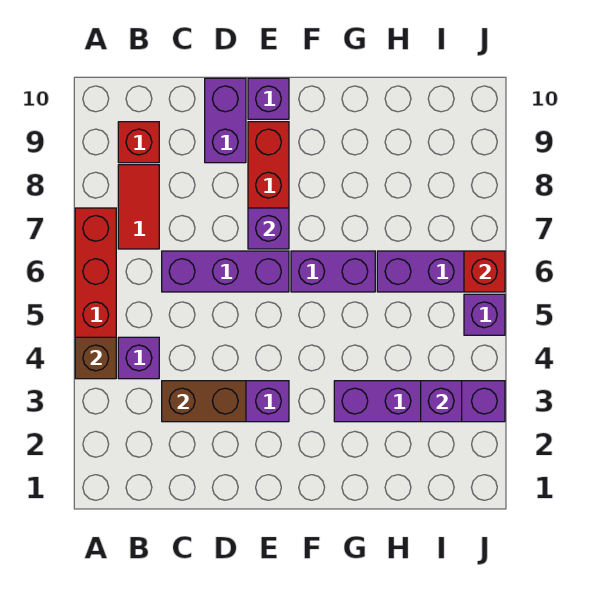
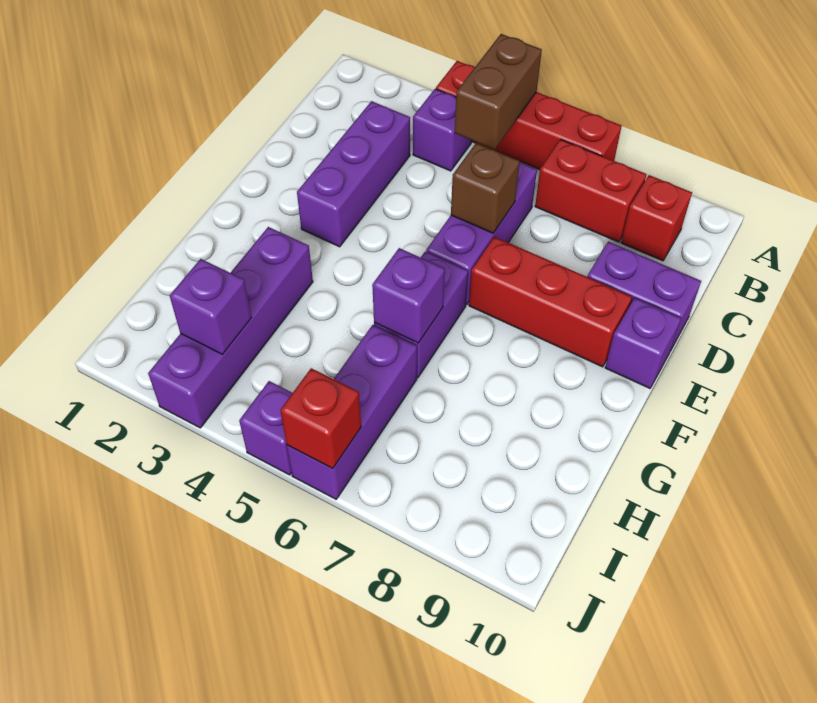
brown brick A4 level 2 -> brown brick D6 level 2
red tile B7:B8 level 1 -> red brick B7:B8 level 1
brown brick C3:D3 level 2 -> brown brick A5:B5 level 2
purple brick E7 level 2 -> purple brick G6 level 2

